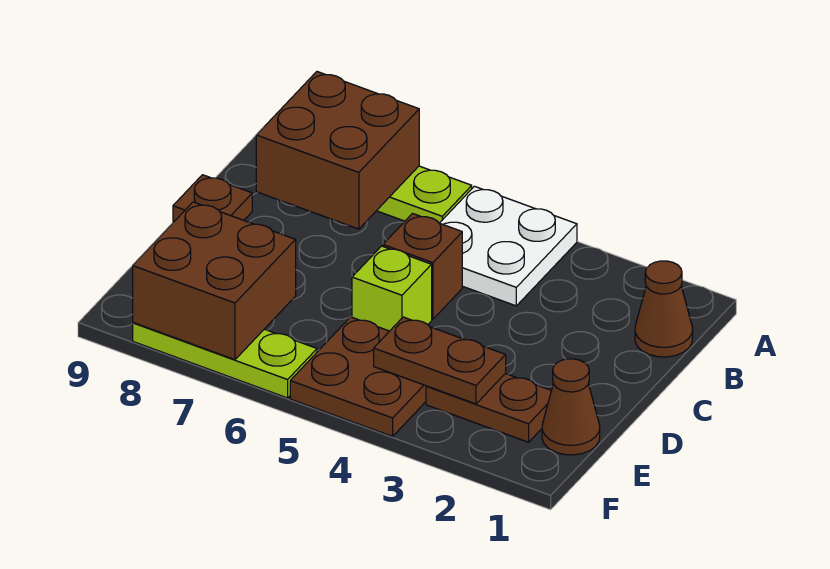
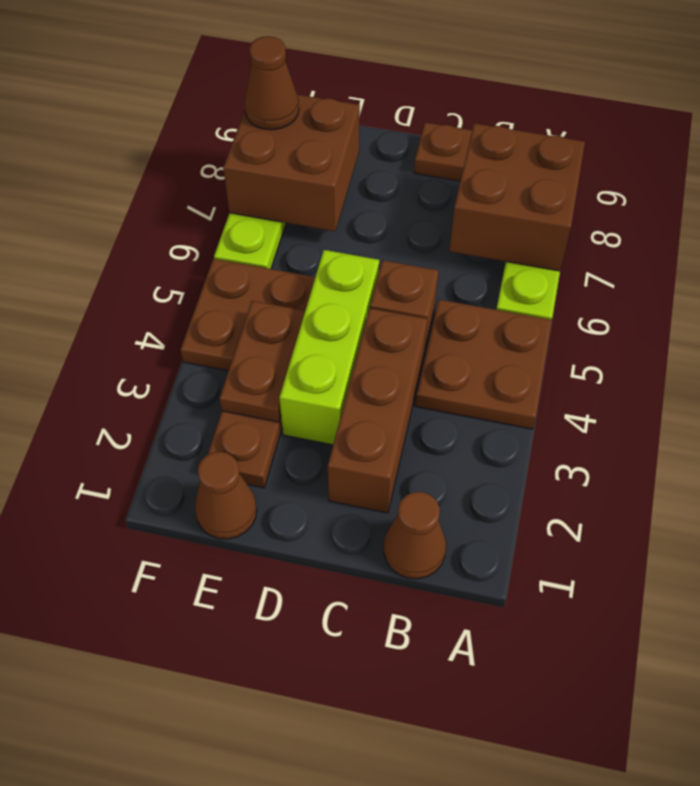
white plate A4:B5 level 1 -> brown plate A4:B5 level 1
none -> brown brick C2:C4 level 1
lime brick D5 level 1 -> lime brick D3:D5 level 1
none -> brown cone F8 level 3

